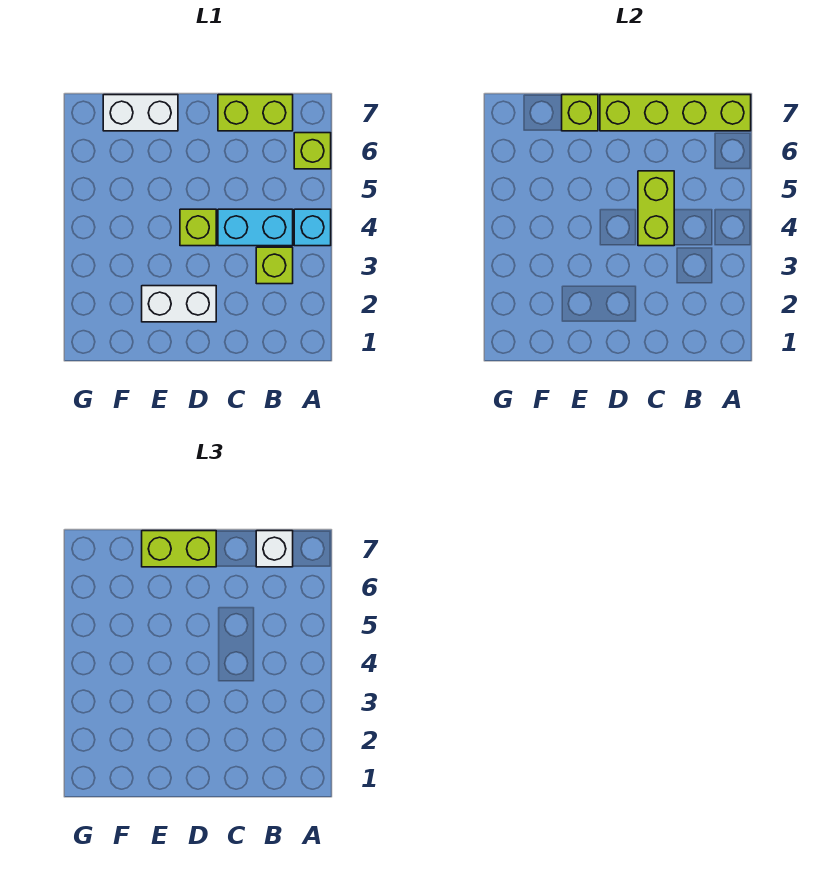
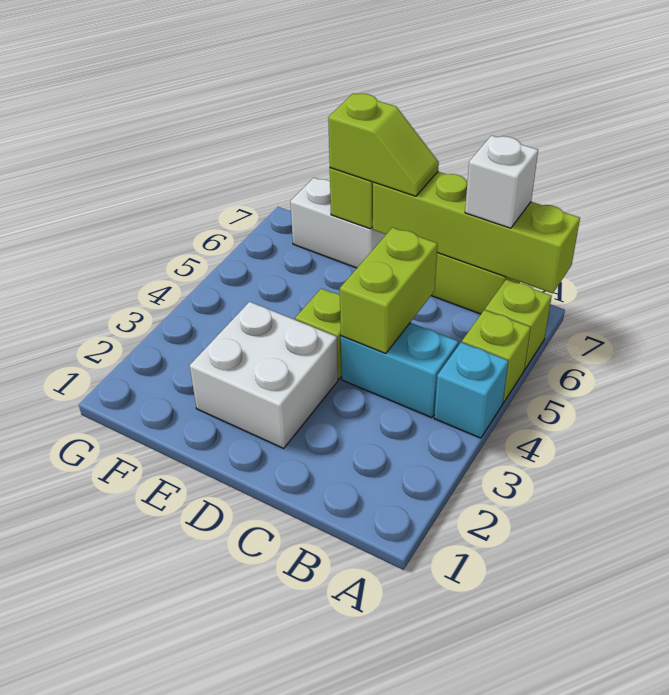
lime brick B3 level 1 -> lime brick A5 level 1
white brick D2:E2 level 1 -> white brick D2:E3 level 1
lime brick D7:E7 level 3 -> lime slope D7:E7 level 3 top E

